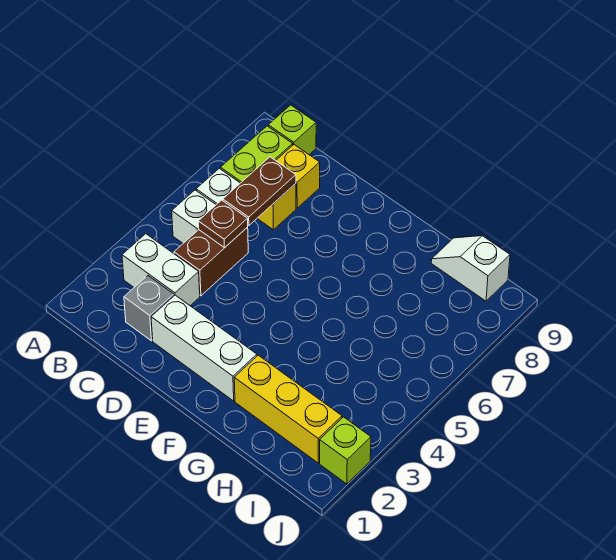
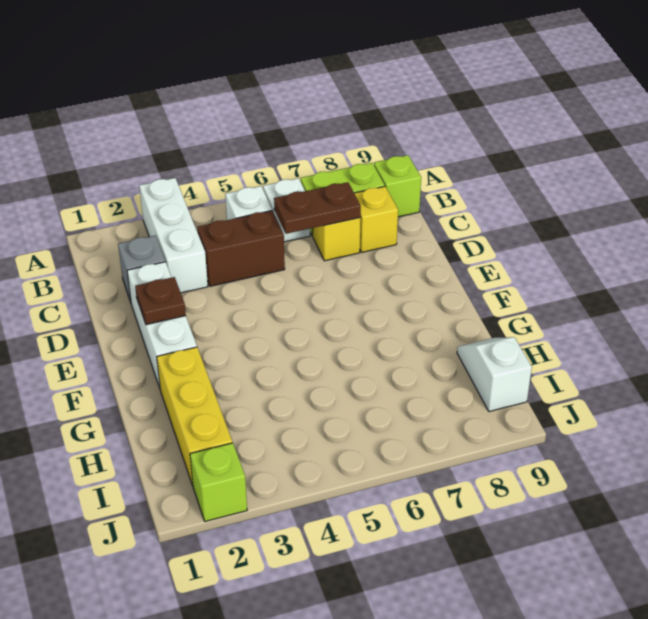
white brick B3:C3 level 1 -> white brick A3:C3 level 1
brown plate C5 level 2 -> brown plate E2 level 2

